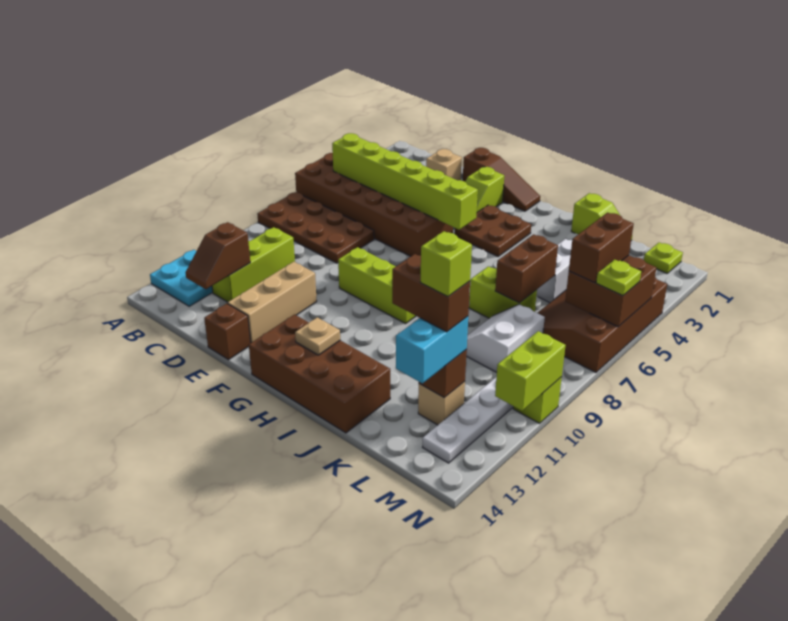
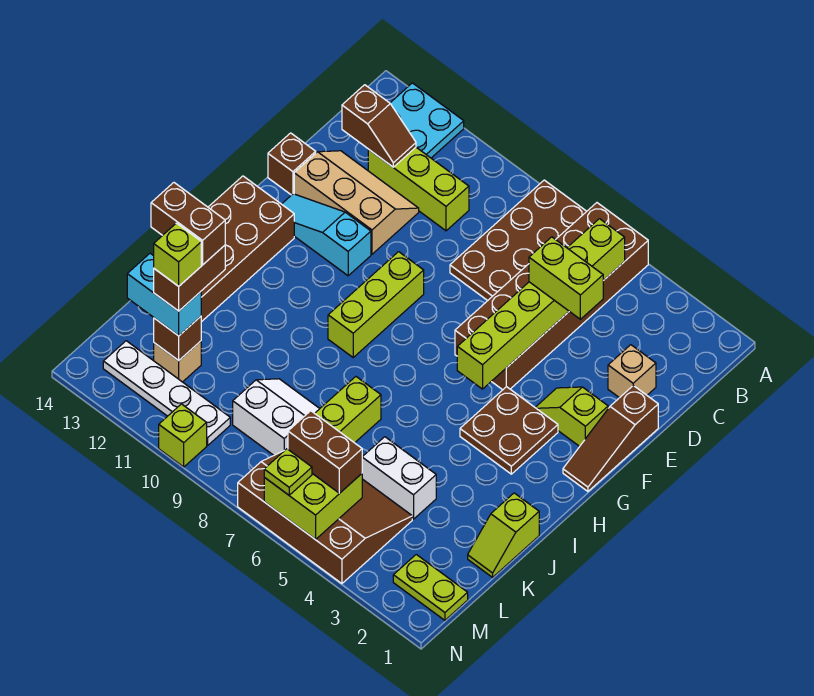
brown slope C12:C13 level 2 top 12 -> brown slope C12:C13 level 2 top 13
none -> cyan slope F11:F13 level 1 top 11
tan plate H13 level 2 -> none
brown brick K6:K7 level 2 -> brown brick K12:K13 level 5
lime plate M1 level 1 -> lime plate M1:M2 level 1
brown brick M5:N6 level 2 -> lime brick M5:N6 level 2
lime brick N10:N11 level 2 -> lime brick D4:D5 level 3

